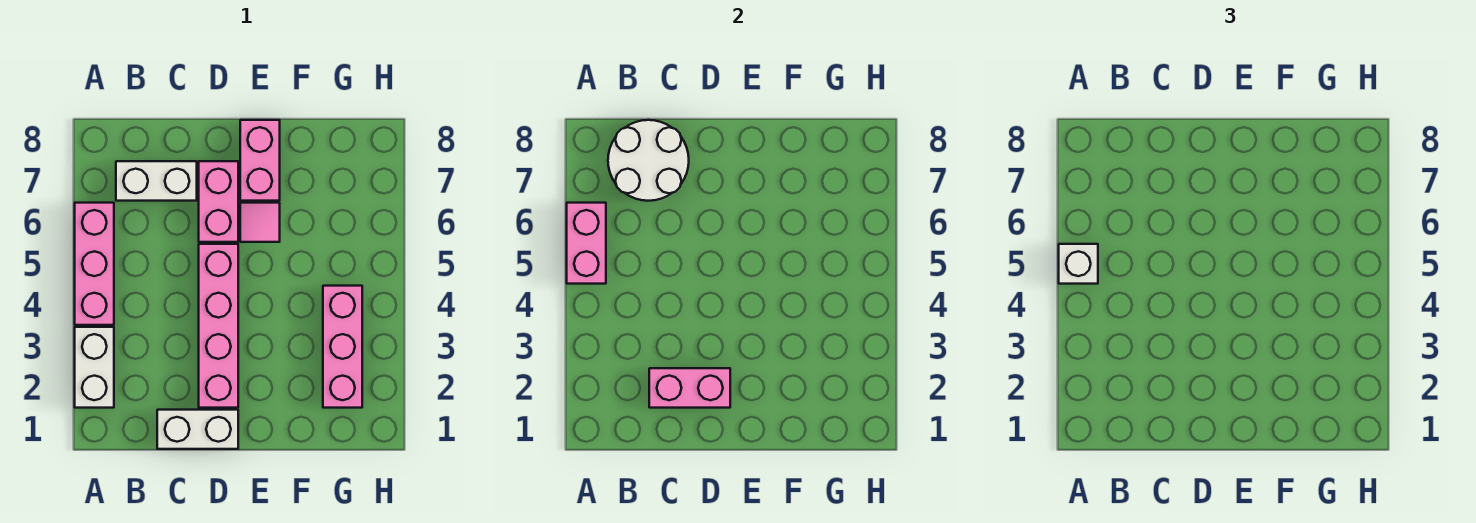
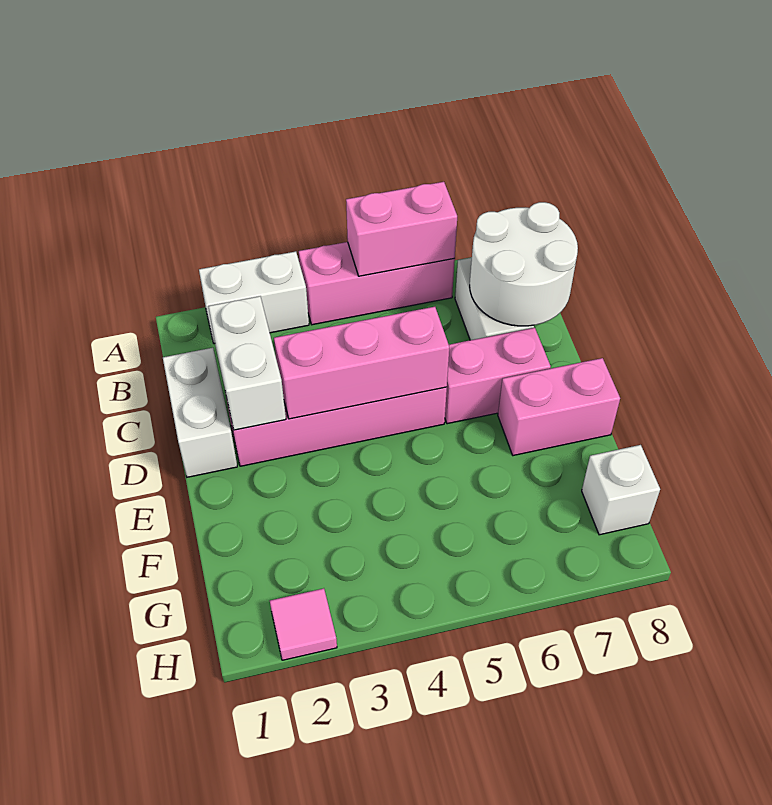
white brick A5 level 3 -> white brick G8 level 1
pink brick C2:D2 level 2 -> white brick C2:D2 level 2
pink tile E6 level 1 -> pink tile H2 level 1
pink brick G2:G4 level 1 -> pink brick D3:D5 level 2

